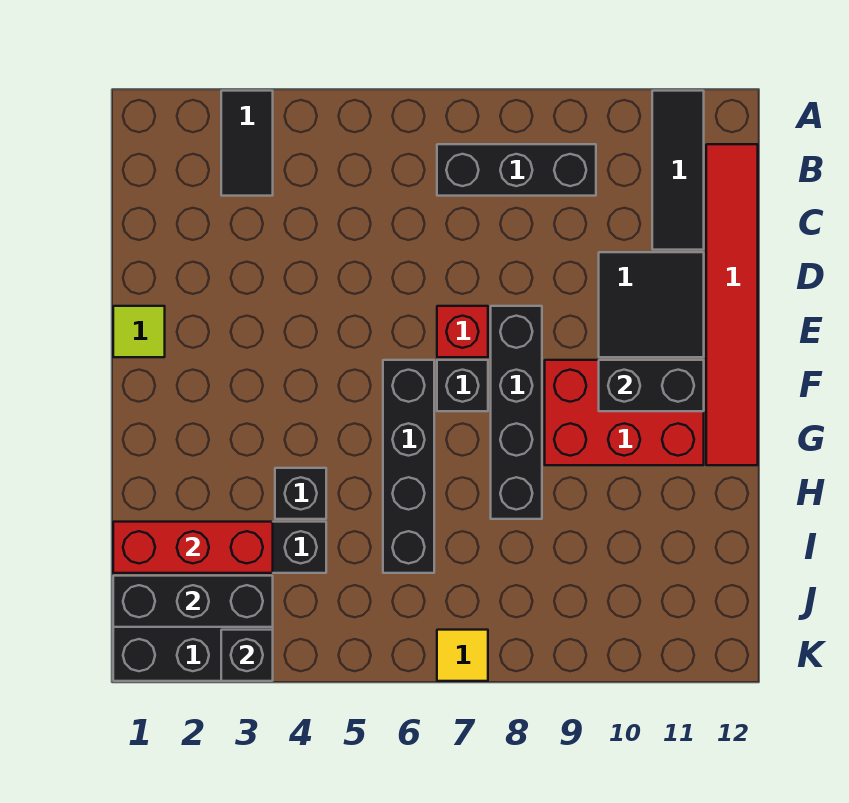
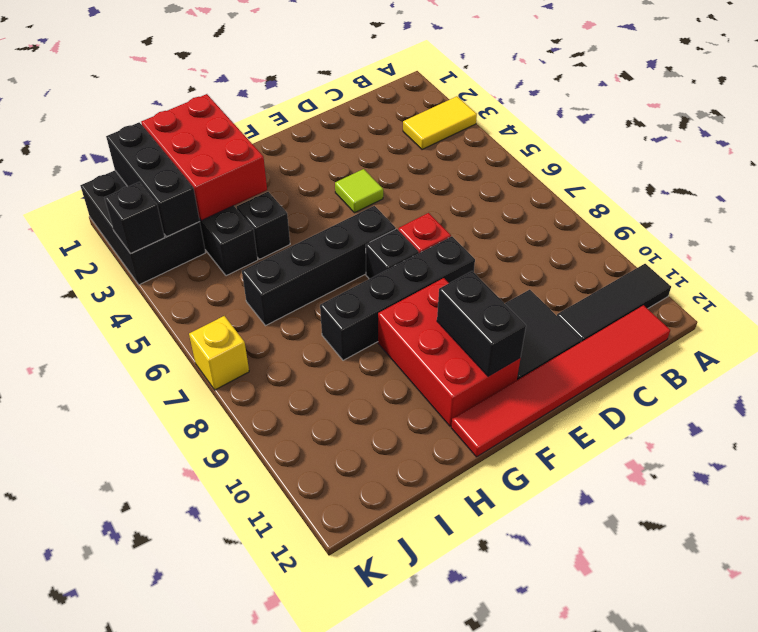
black tile A3:B3 level 1 -> yellow tile A3:B3 level 1
black brick B7:B9 level 1 -> none
lime tile E1 level 1 -> lime tile E4 level 1
red brick I1:I3 level 2 -> red brick H1:I3 level 2
yellow tile K7 level 1 -> yellow brick K7 level 1

